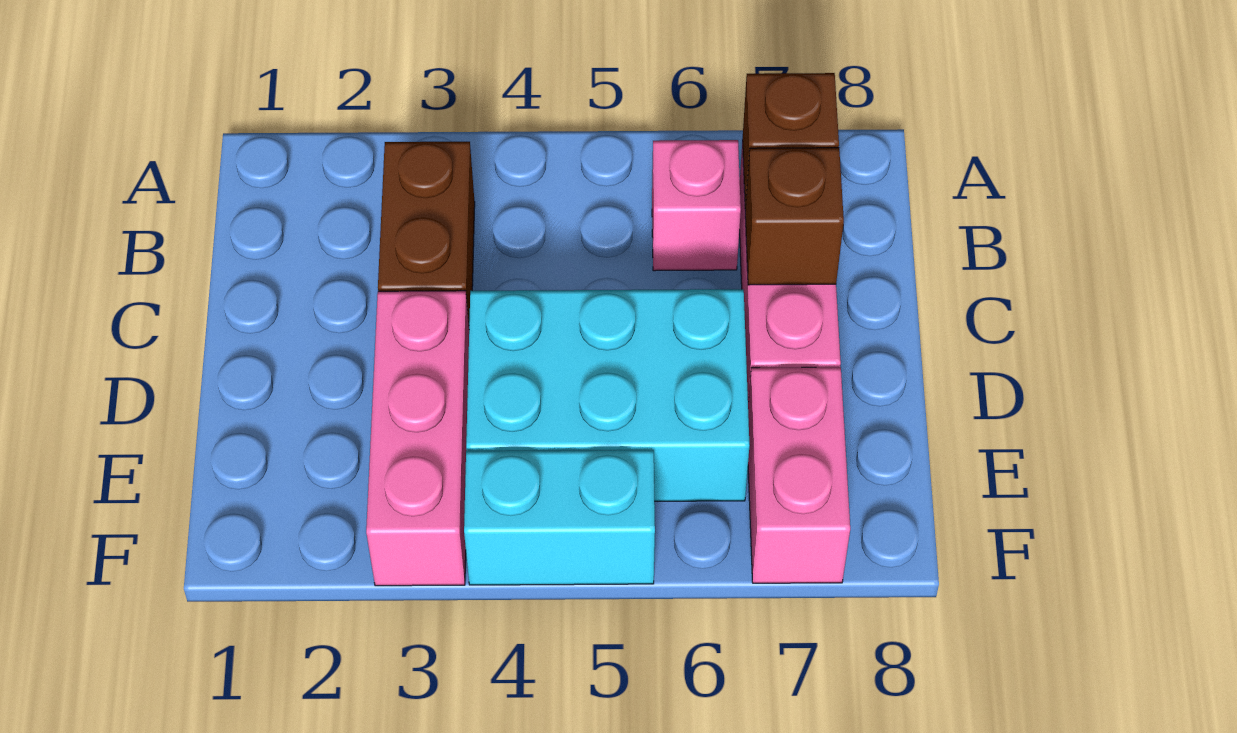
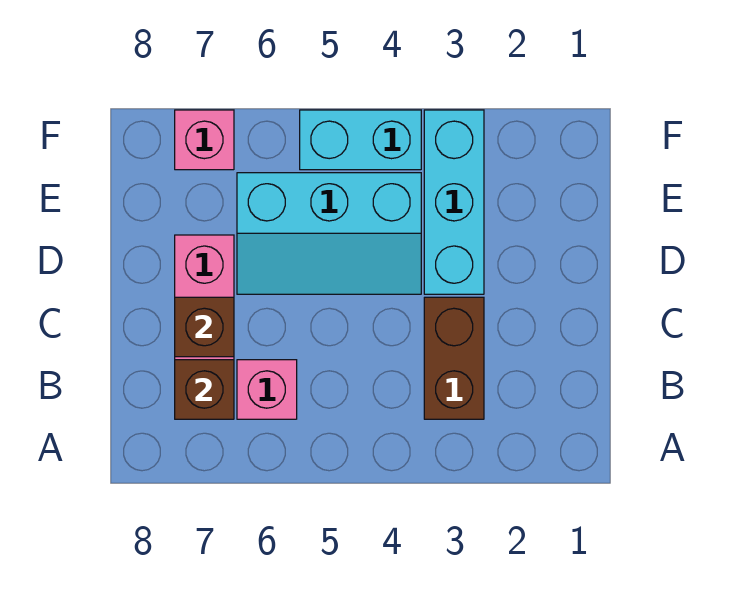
pink brick D3:F3 level 1 -> cyan brick D3:F3 level 1
cyan brick D4:E6 level 1 -> cyan slope D4:E6 level 1 top E
pink brick E7:F7 level 1 -> pink brick F7 level 1

